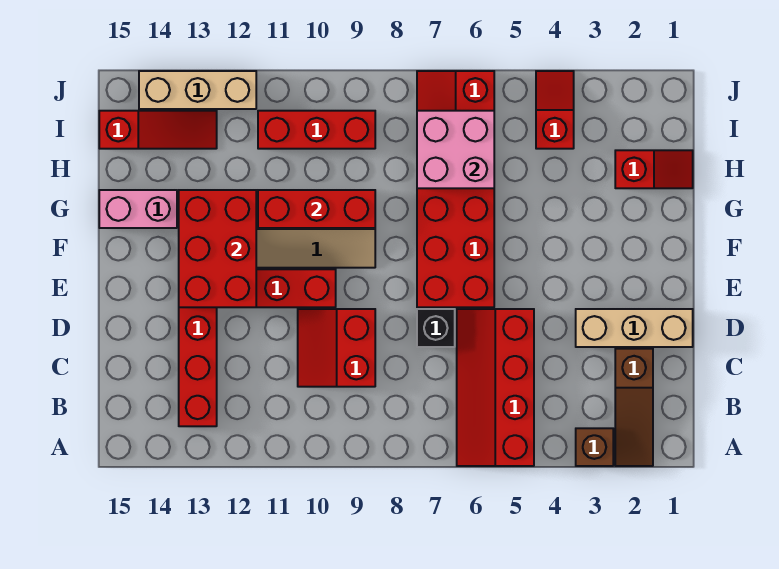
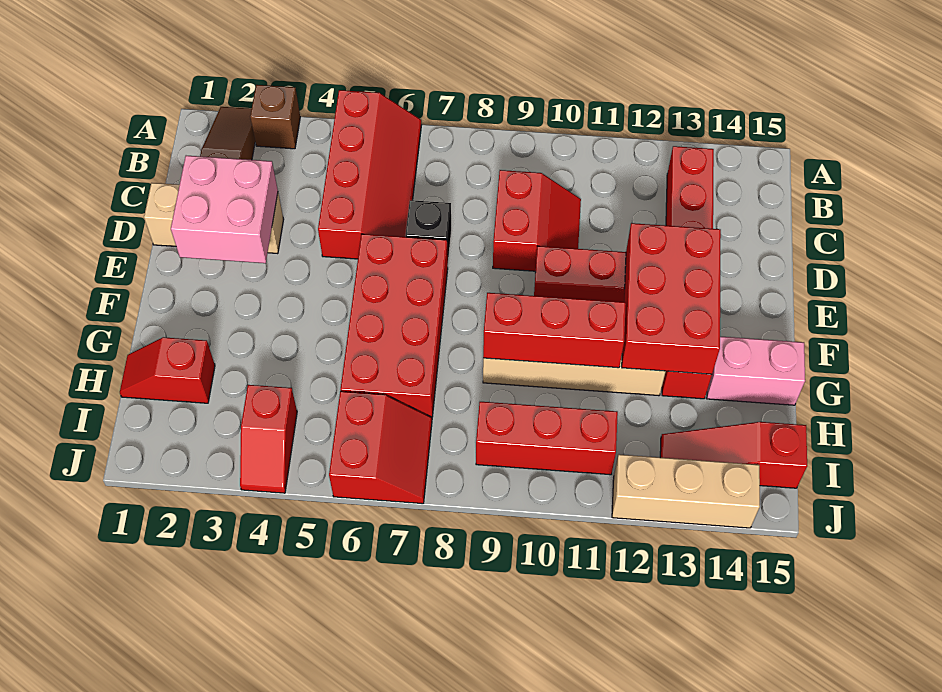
pink brick H6:I7 level 2 -> pink brick D2:E3 level 2

